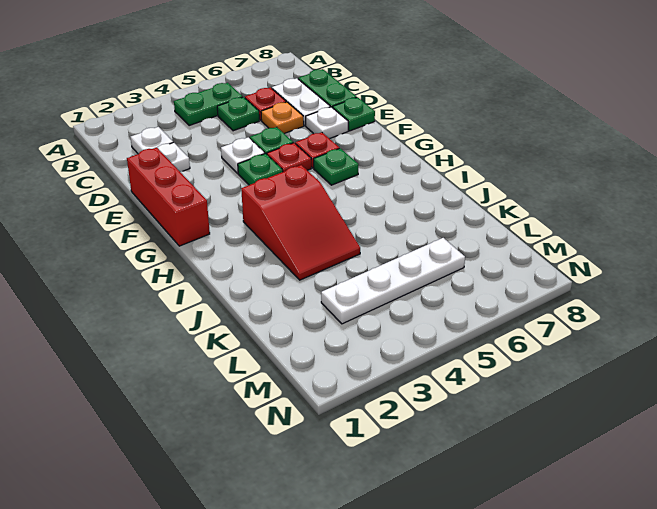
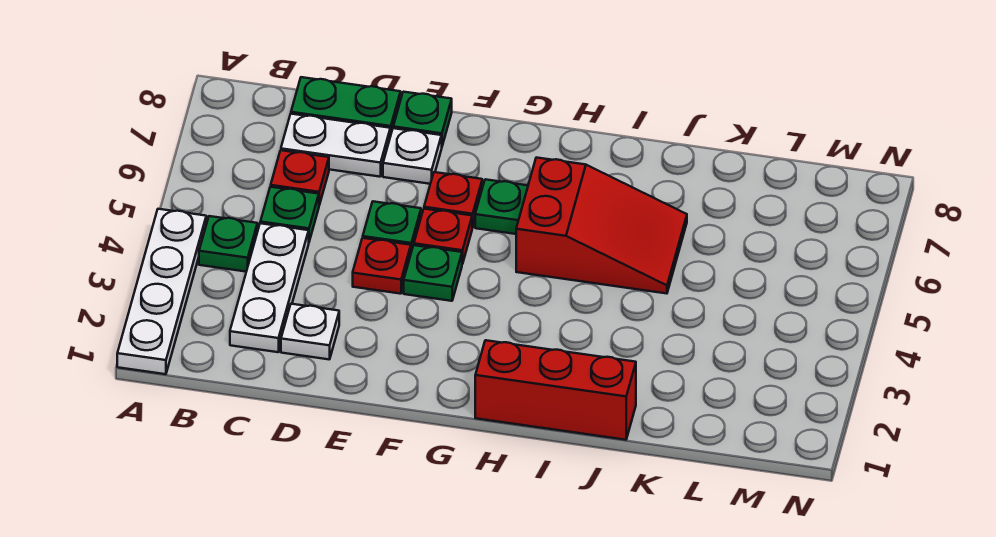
green plate B4:B5 level 1 -> green plate B4 level 1
white plate C2 level 1 -> white plate C2:C4 level 1
orange plate D6 level 1 -> none
red brick E1:G1 level 1 -> red brick H1:J1 level 1
white plate E4 level 1 -> red plate E4 level 1
red slope H3:J4 level 1 top H -> red slope H5:J6 level 1 top H
white plate L3:L6 level 1 -> white plate A1:A4 level 1

